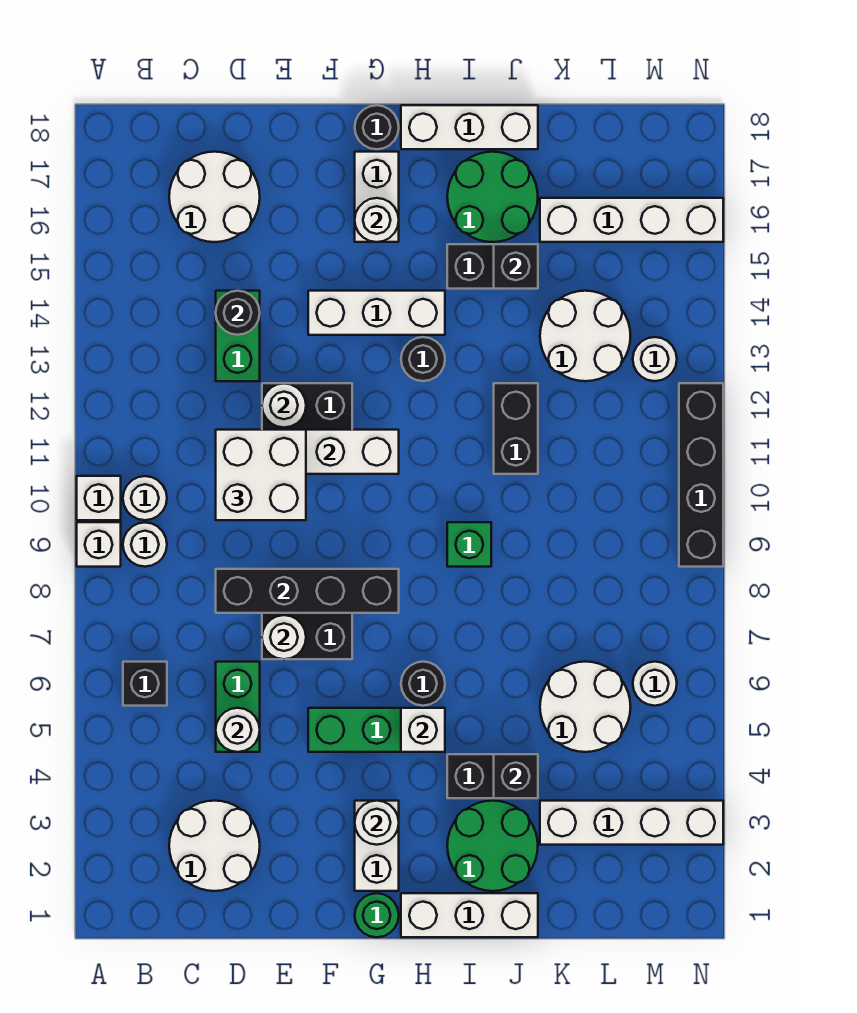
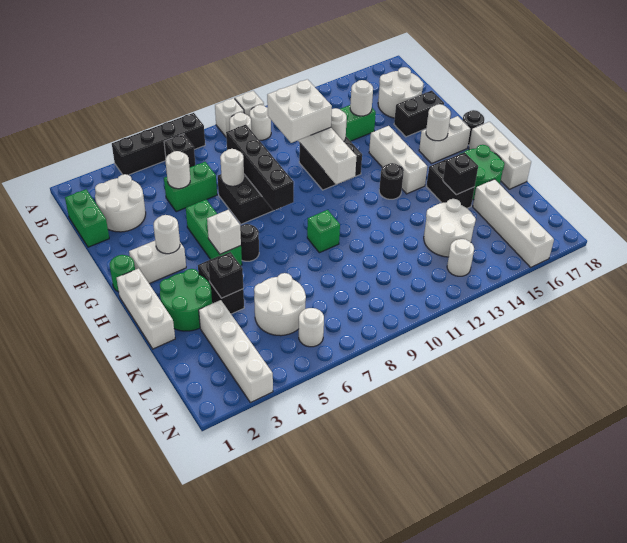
none -> green brick C1:D1 level 1
black round brick D14 level 2 -> white round brick D14 level 2
black brick J11:J12 level 1 -> black brick E16:E17 level 1
black brick N9:N12 level 1 -> black brick A4:A7 level 1

